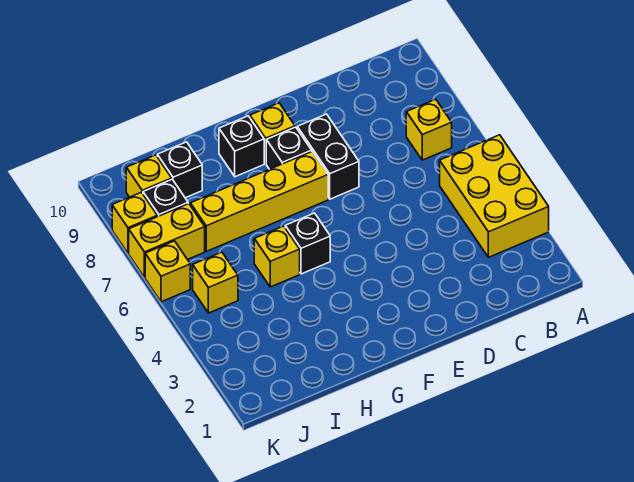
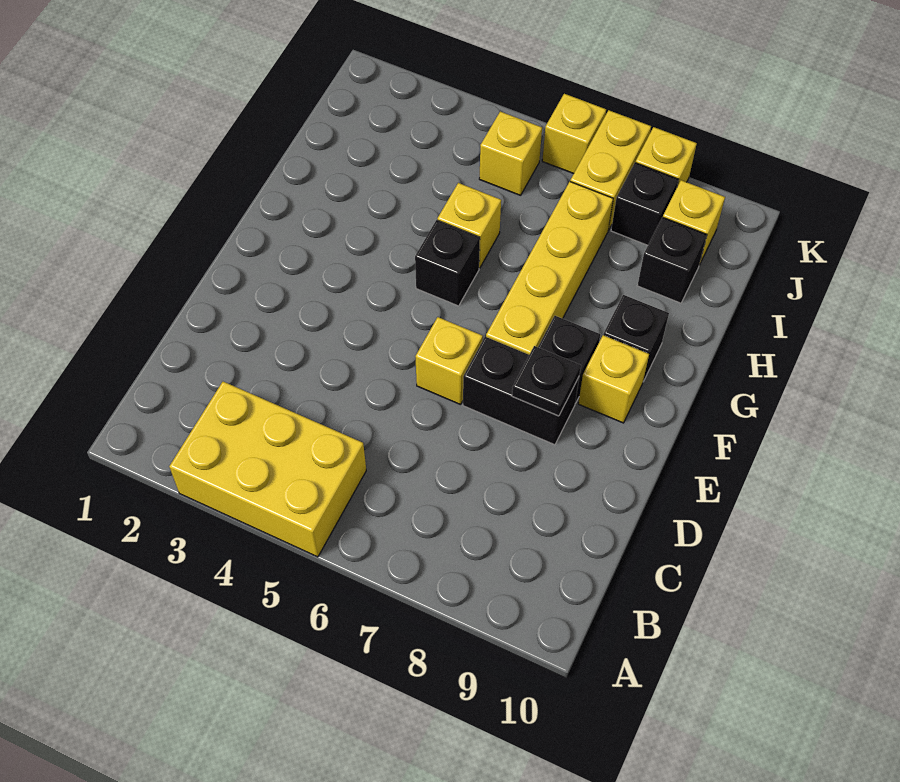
yellow brick B7 level 1 -> yellow brick E6 level 1
none -> black plate E8 level 2

